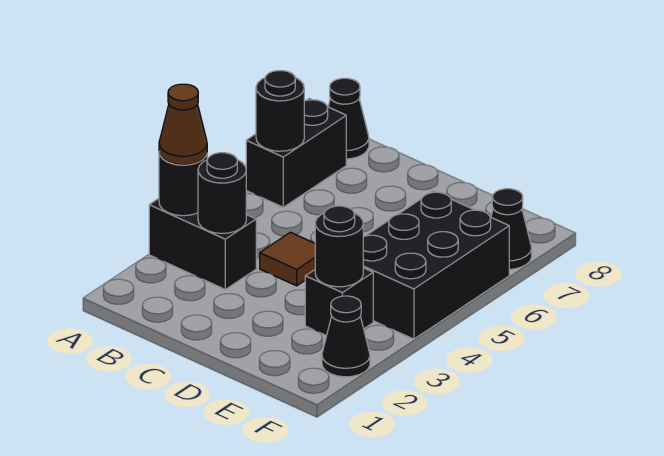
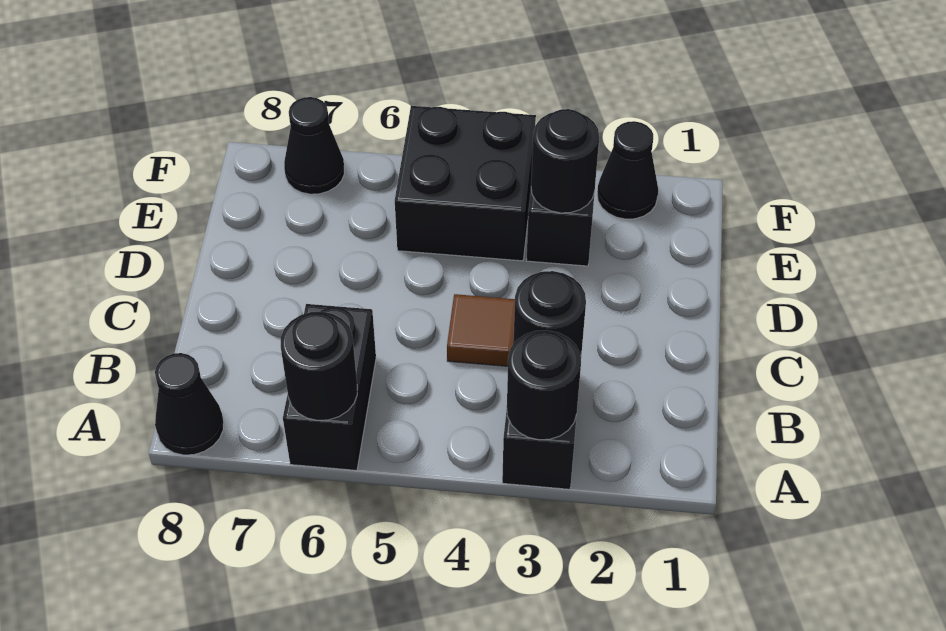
brown cone A3 level 3 -> none
black brick A6:A7 level 1 -> black brick A6:B6 level 1
black brick E4:F6 level 1 -> black brick E4:F5 level 1

